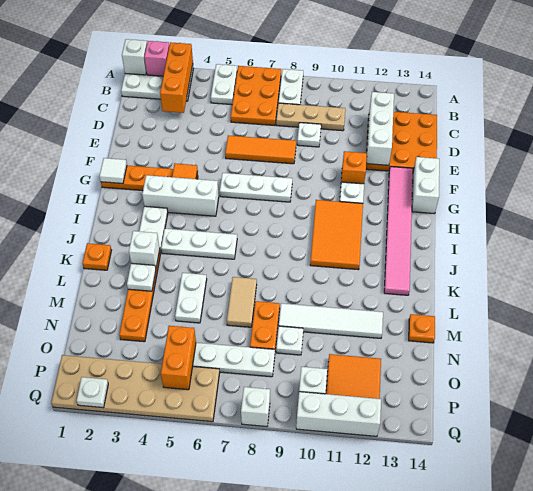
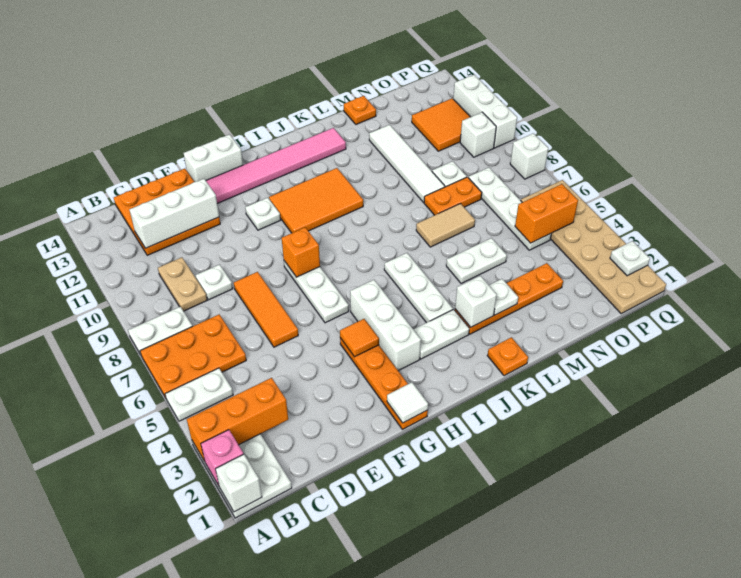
tan plate C8:C10 level 1 -> tan plate C9:C10 level 1
orange brick F11 level 1 -> orange brick G8 level 2

